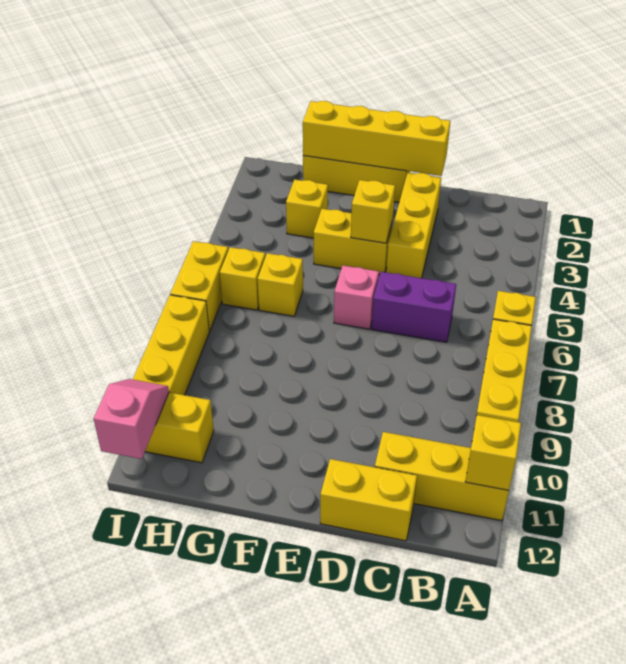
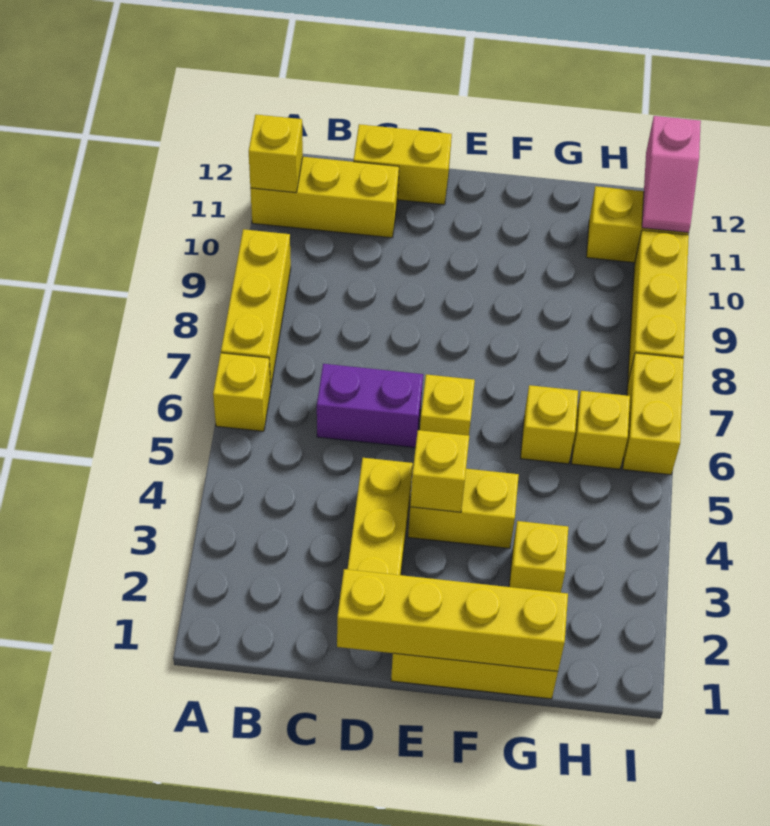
pink brick E6 level 1 -> yellow brick E6 level 1

